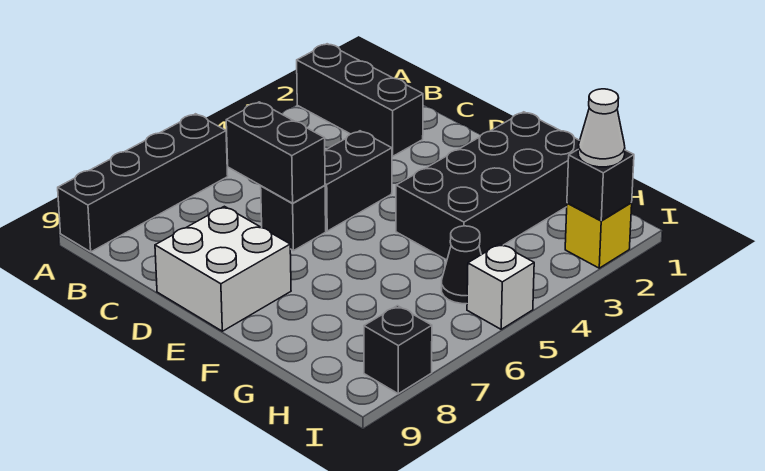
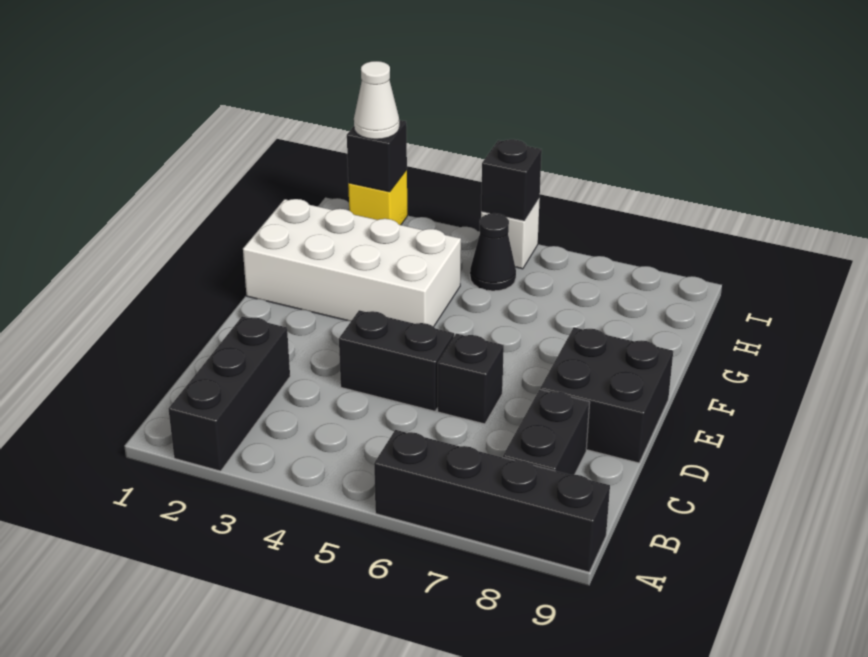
black brick C6:D6 level 2 -> black brick B8:C8 level 1
white brick D8:E9 level 1 -> black brick D8:E9 level 1
black brick F1:G4 level 1 -> white brick F1:G4 level 1
black brick I8 level 1 -> black brick I5 level 2

